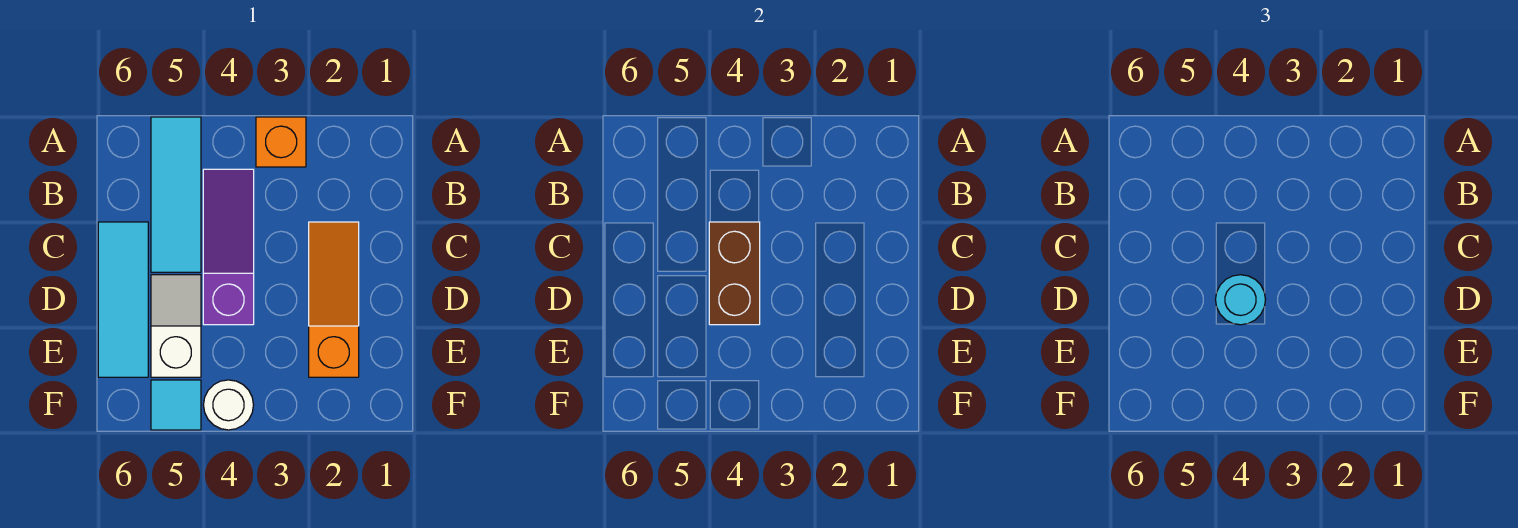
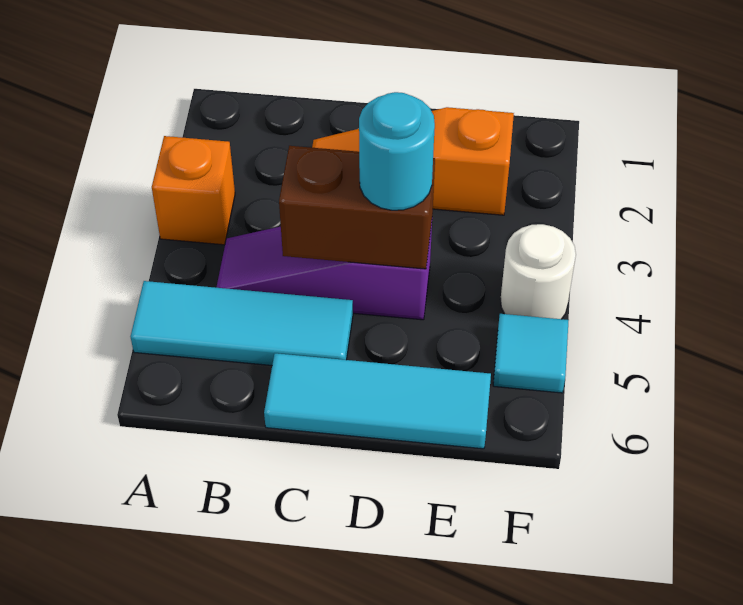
white slope D5:E5 level 1 top E -> none

